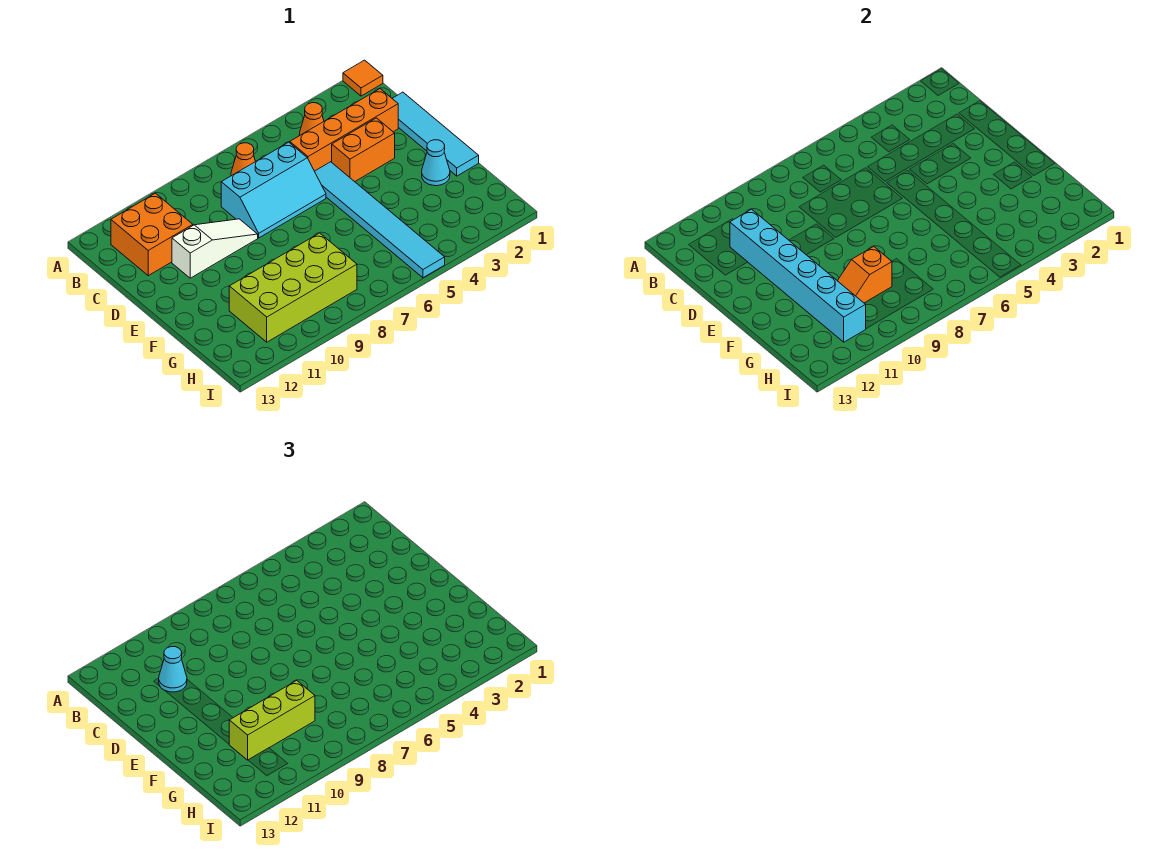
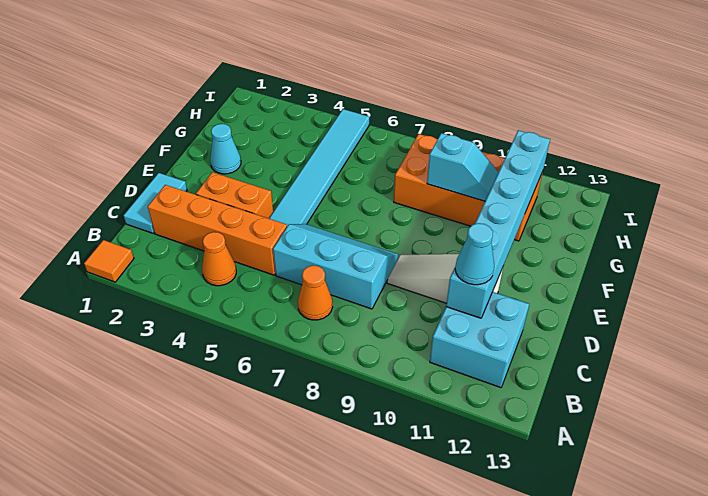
orange brick B11:C12 level 1 -> cyan brick B11:C12 level 1
cyan tile C1:F1 level 1 -> cyan tile C1:D1 level 1
lime brick G8:H11 level 1 -> orange brick G8:H11 level 1
orange slope G9:G10 level 2 top 9 -> cyan slope G9:G10 level 2 top 9
lime brick G9:G11 level 3 -> none

